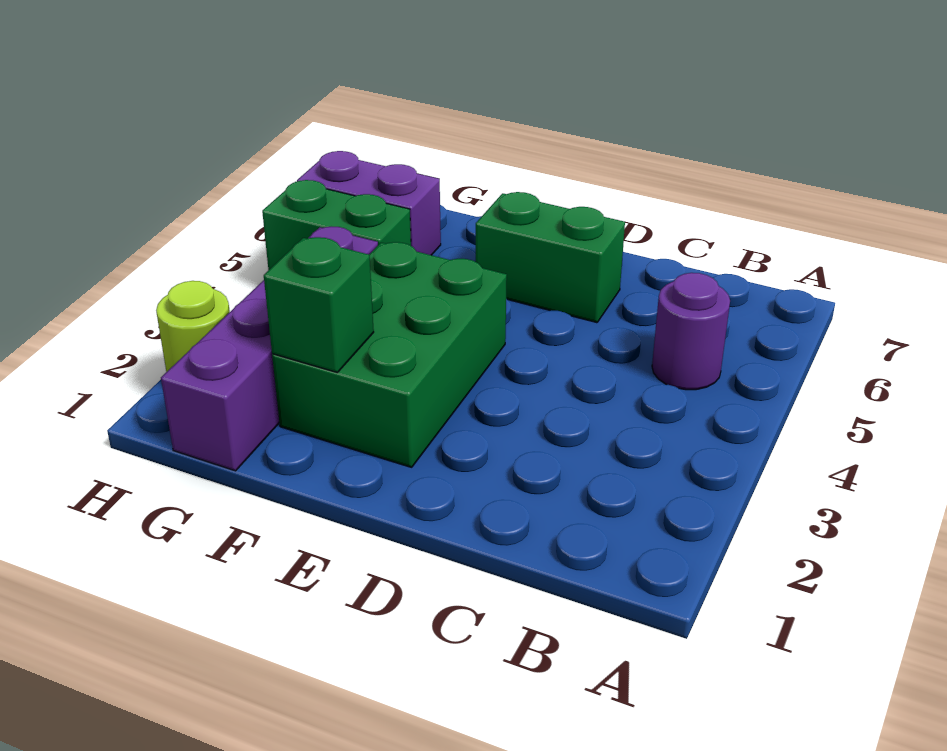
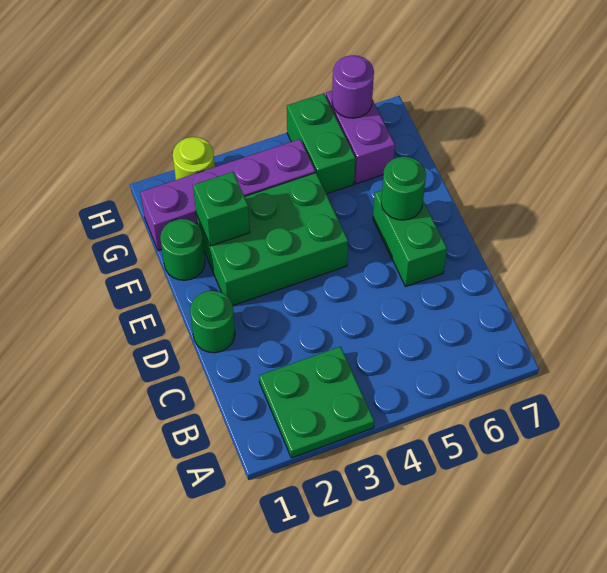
none -> green plate A2:B3 level 1
purple round brick B5 level 1 -> purple round brick H6 level 2
none -> green round brick D1 level 1
none -> green round brick E6 level 2
none -> green round brick F1 level 1

